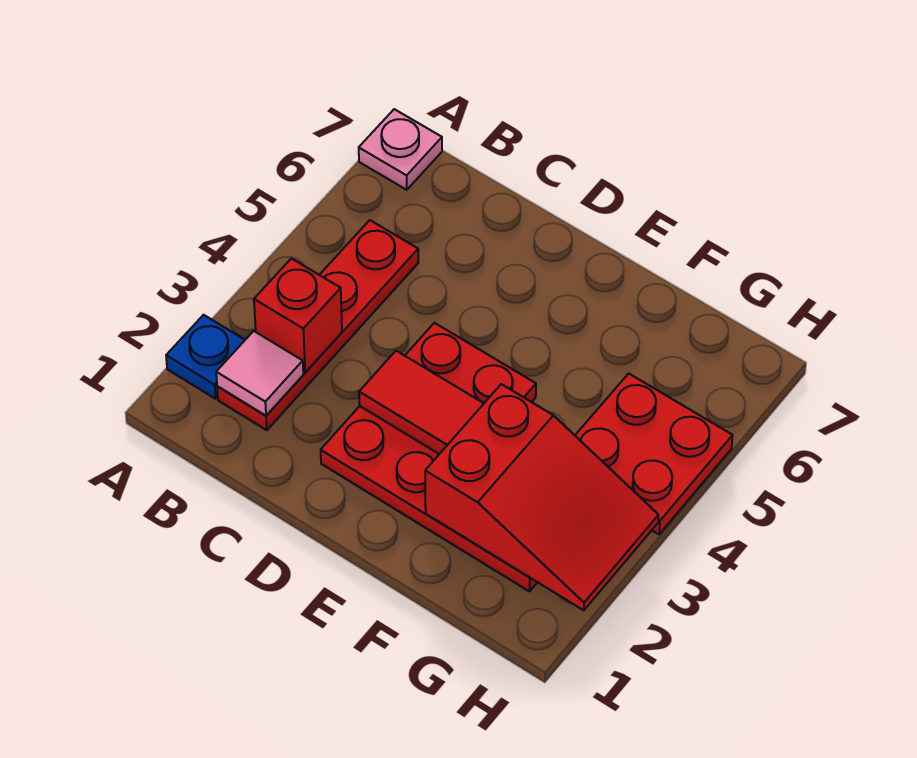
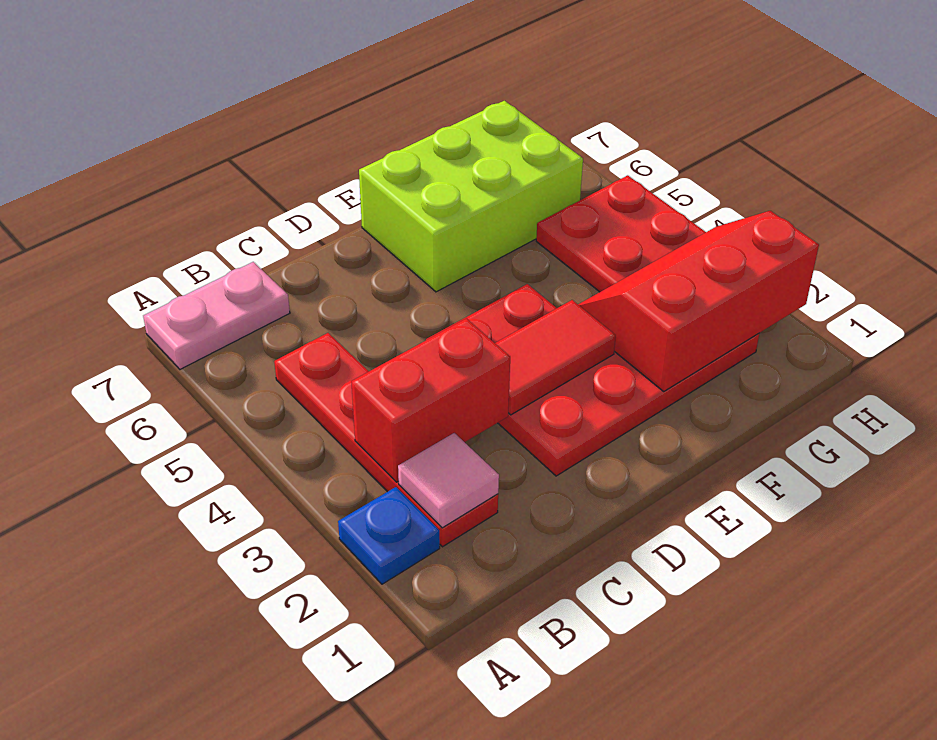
pink plate A7 level 1 -> pink plate A7:B7 level 1
red brick B3 level 2 -> red brick B3:C3 level 2
none -> lime brick E6:G7 level 1
red slope F2:H3 level 2 top F -> red slope F2:H3 level 2 top 2

